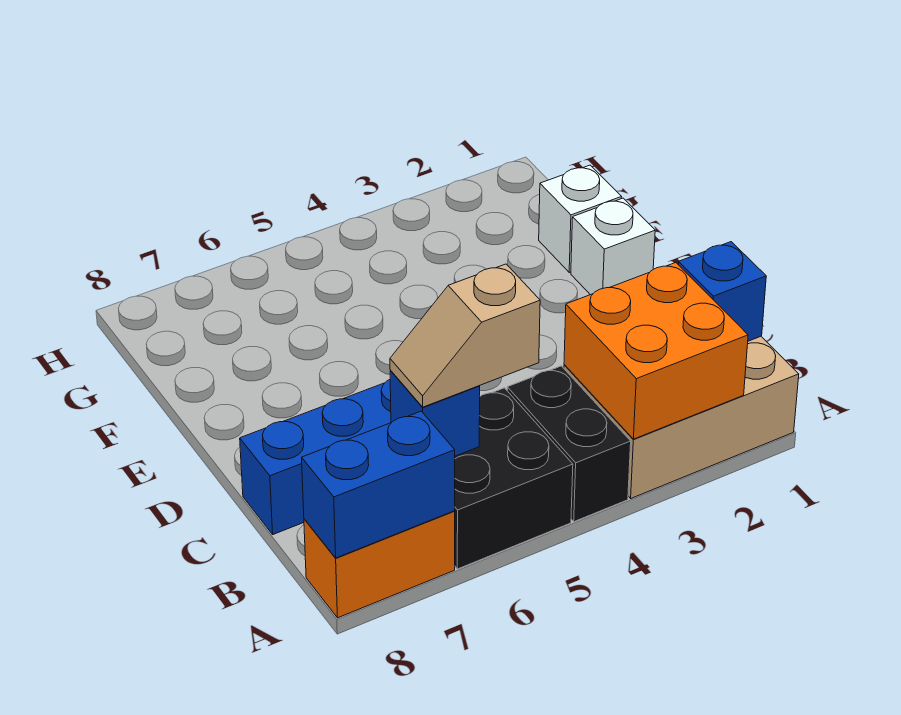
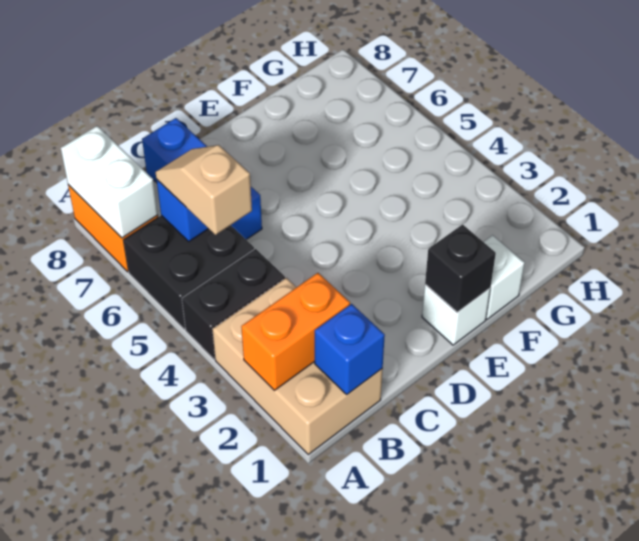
orange brick A2:B3 level 2 -> orange brick A2:B2 level 2
blue brick A7:A8 level 2 -> white brick A7:A8 level 2
none -> black brick E1 level 2

